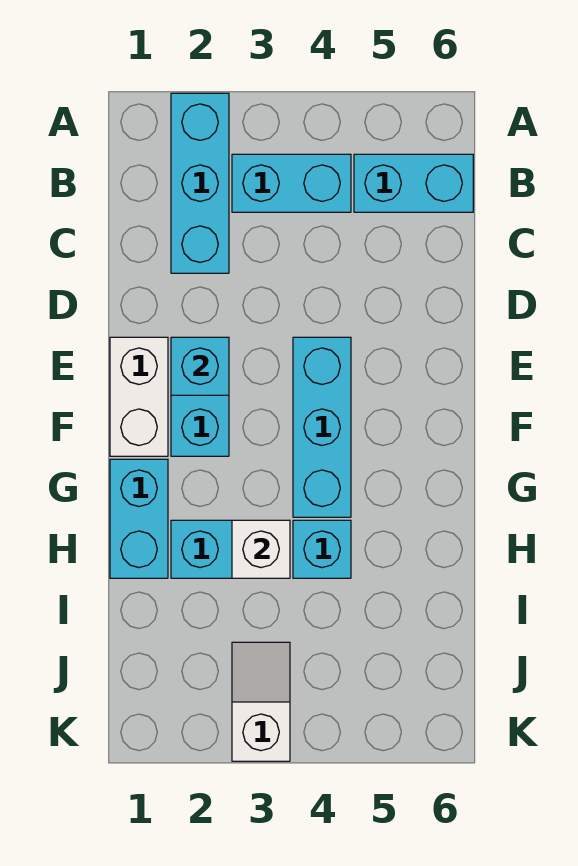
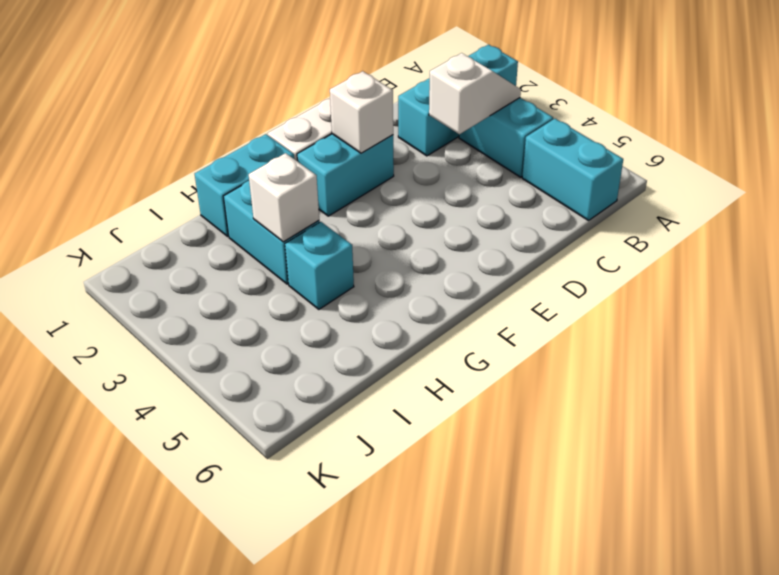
cyan brick E2 level 2 -> white brick E2 level 2
cyan brick E4:G4 level 1 -> none
white slope J3:K3 level 1 top K -> white slope B3:C3 level 2 top C

